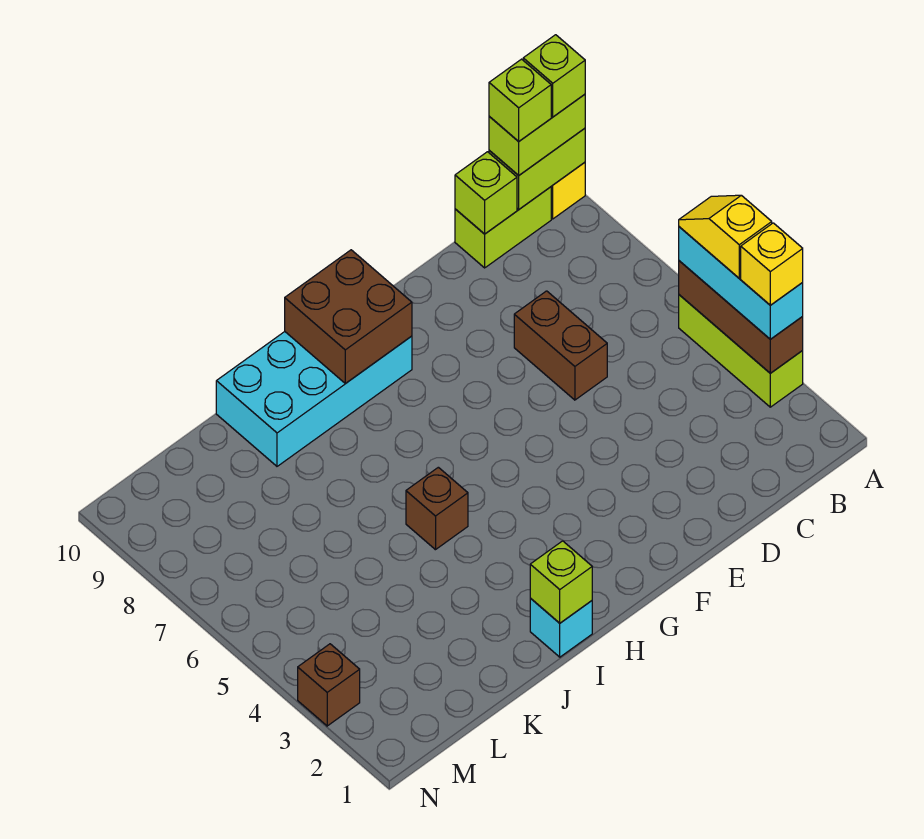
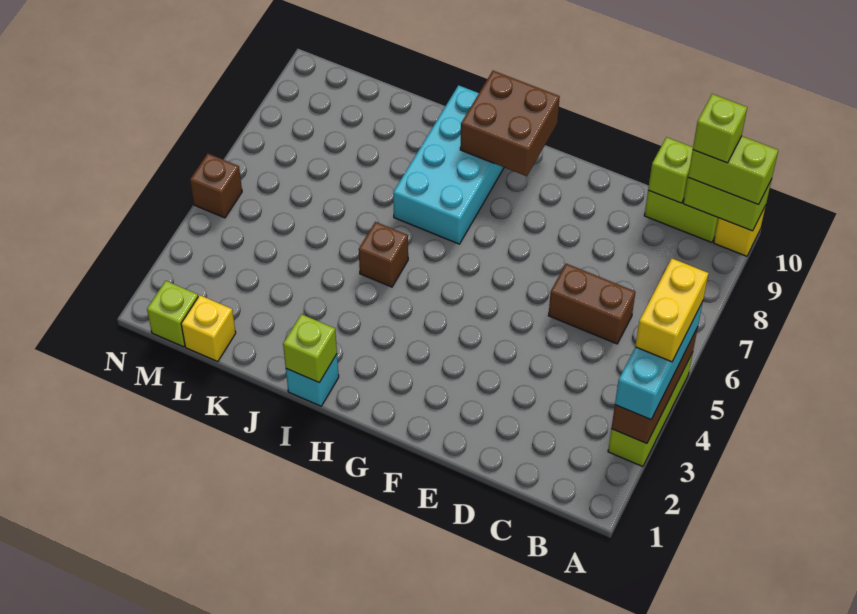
yellow brick A3 level 4 -> yellow brick L1 level 1
yellow slope A4:A5 level 4 top 4 -> yellow brick A4:A5 level 4
lime brick A10 level 4 -> lime brick M1 level 1
brown brick D6:D7 level 1 -> brown brick C6:D6 level 1
cyan brick G9:J10 level 1 -> cyan brick H7:I10 level 1
brown brick N3 level 1 -> brown brick N5 level 1

